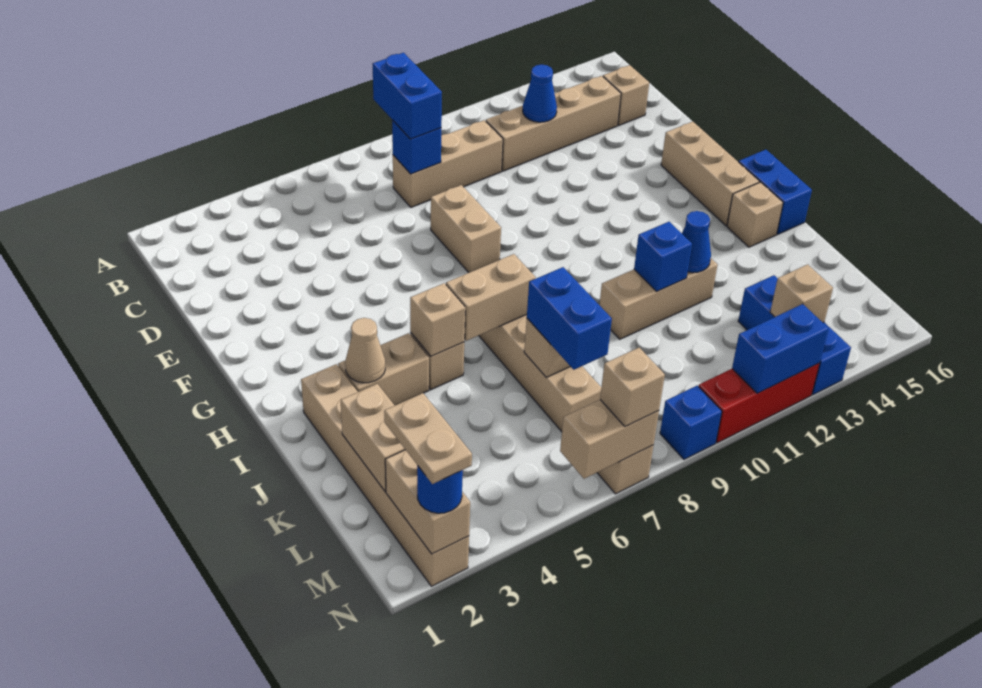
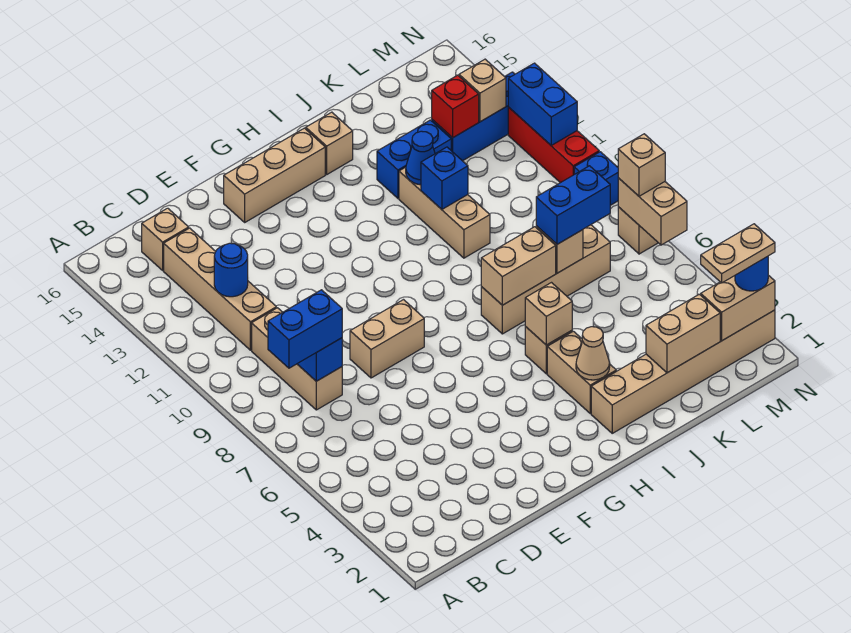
blue cone C12 level 2 -> blue round brick C12 level 2
blue brick H16:I16 level 1 -> blue brick J13:K13 level 1
tan brick I6:I7 level 2 -> tan brick I7:J7 level 2
none -> red brick L13 level 2

